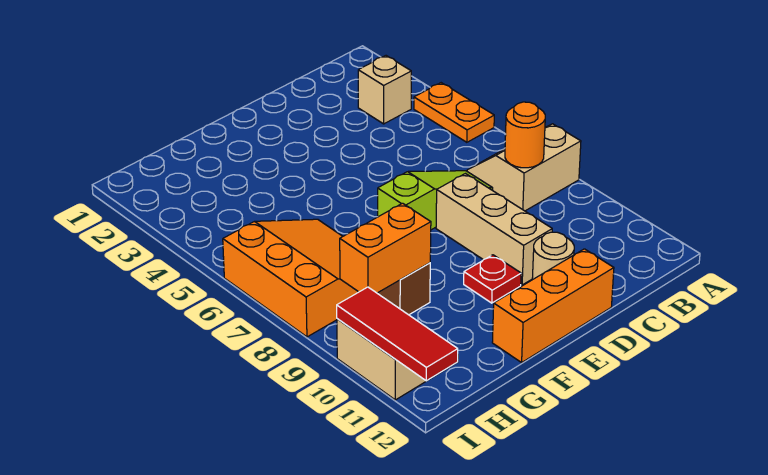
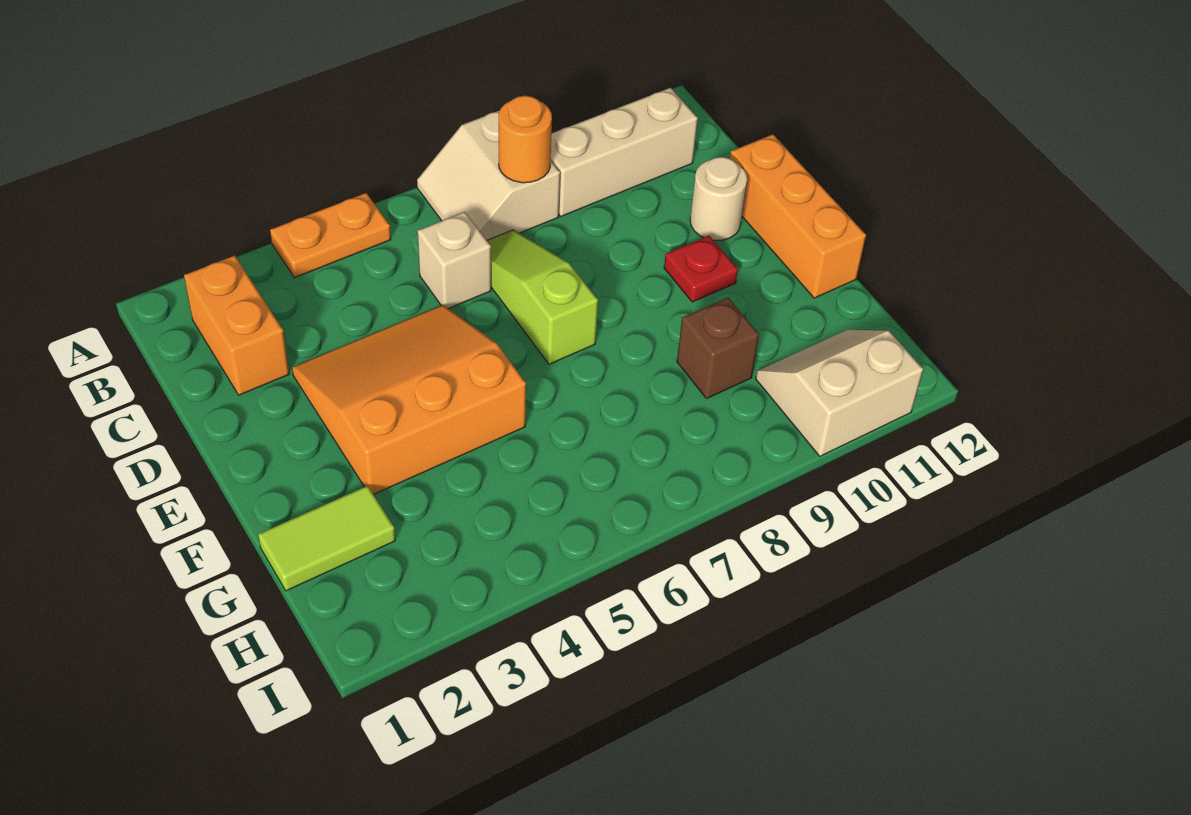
tan brick B3 level 1 -> tan brick C6 level 1
tan brick D8:D10 level 1 -> tan brick B9:B11 level 1
none -> lime tile G1:G2 level 1
orange slope G6:I8 level 1 top I -> orange slope D3:F5 level 1 top F
orange brick G9:H9 level 2 -> orange brick B2:C2 level 1
red tile I10:I12 level 2 -> none

